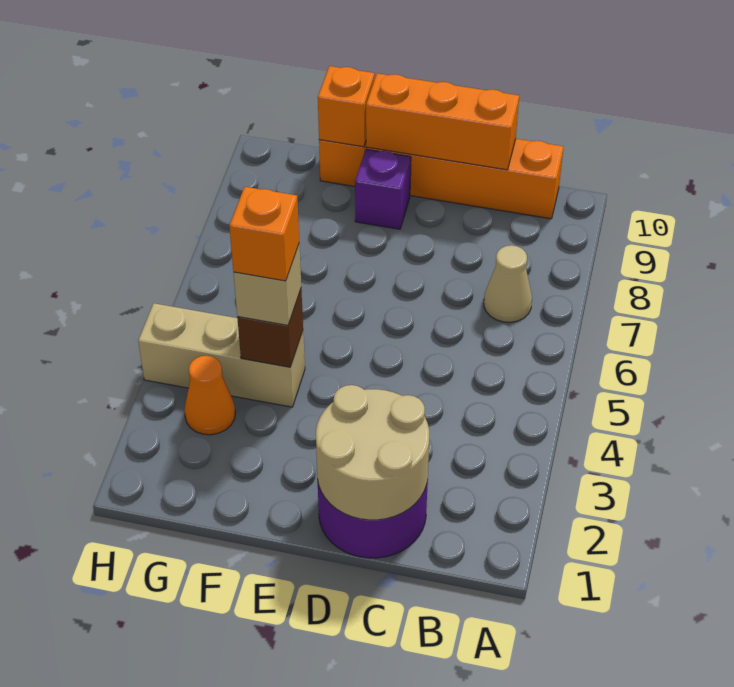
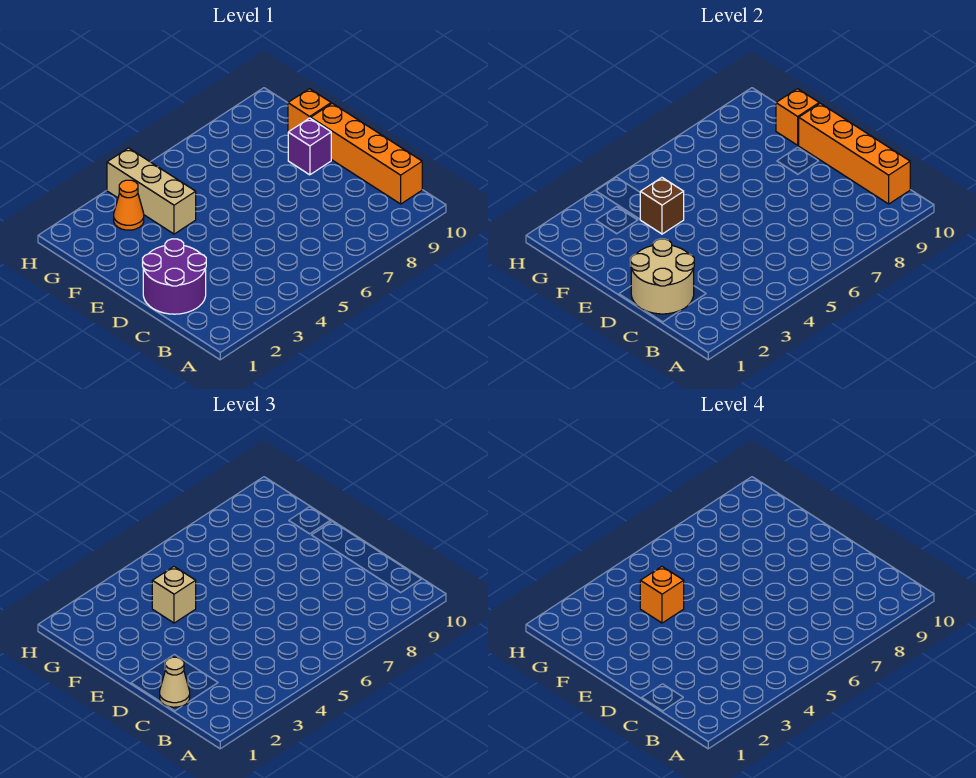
tan cone B7 level 1 -> tan cone C1 level 3
orange brick C10:E10 level 2 -> orange brick B10:E10 level 2

